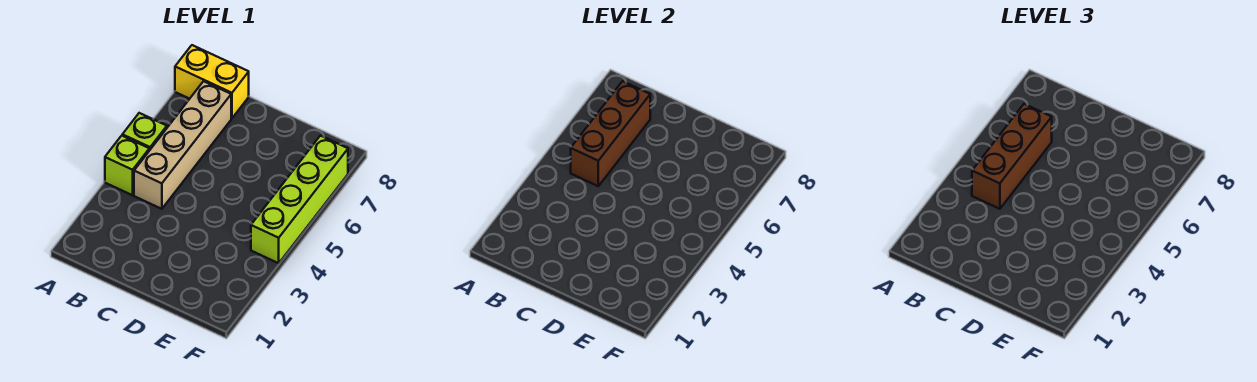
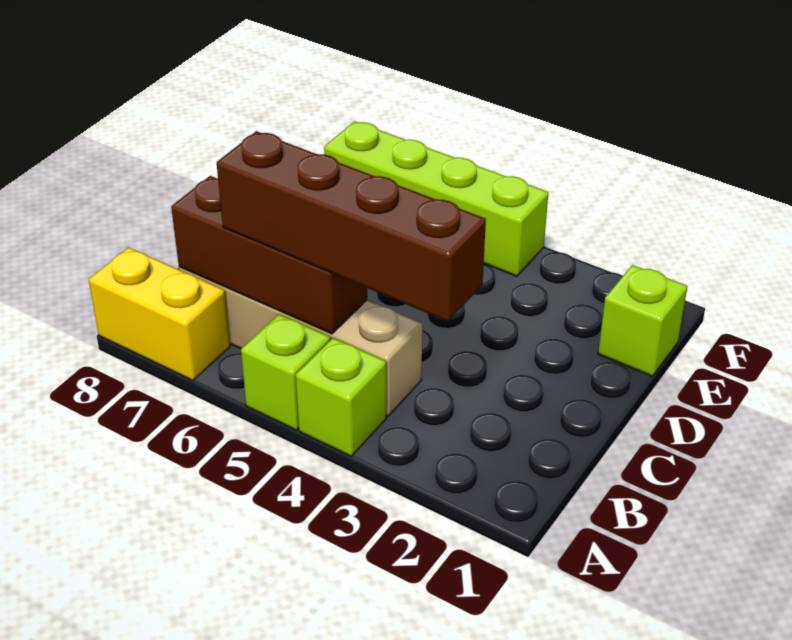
yellow brick A8:B8 level 1 -> yellow brick A7:A8 level 1
brown brick B4:B6 level 3 -> brown brick B3:B6 level 3
none -> lime brick E1 level 1

